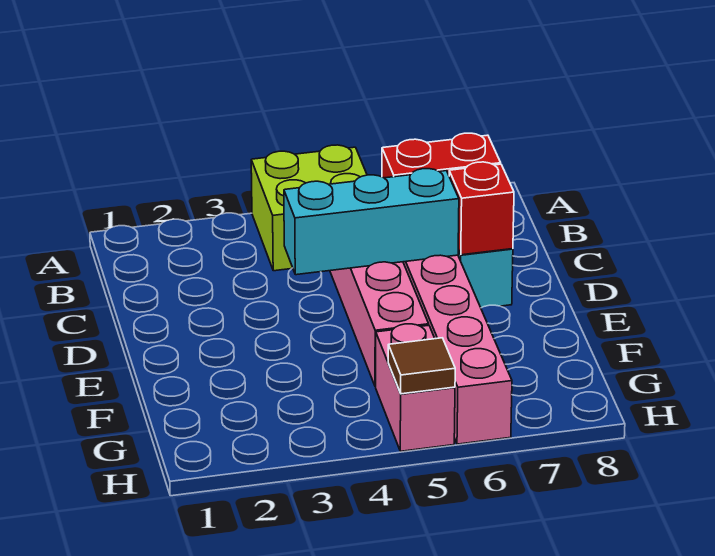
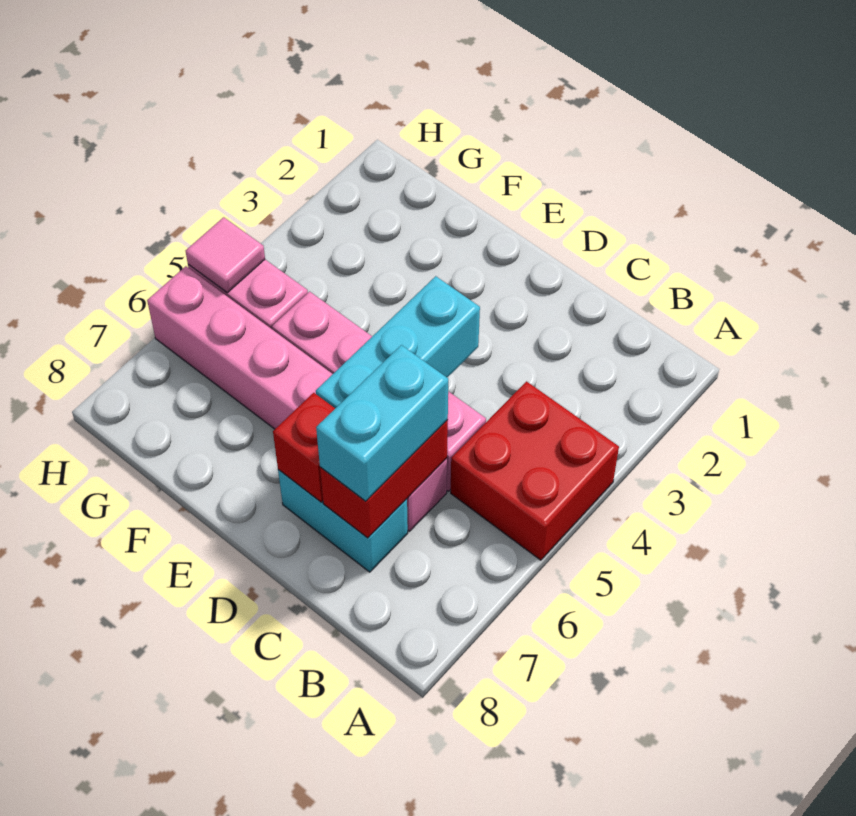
lime brick A4:B5 level 1 -> red brick A4:B5 level 1
none -> cyan brick C6:C7 level 3
brown tile H5 level 2 -> pink tile H5 level 2

